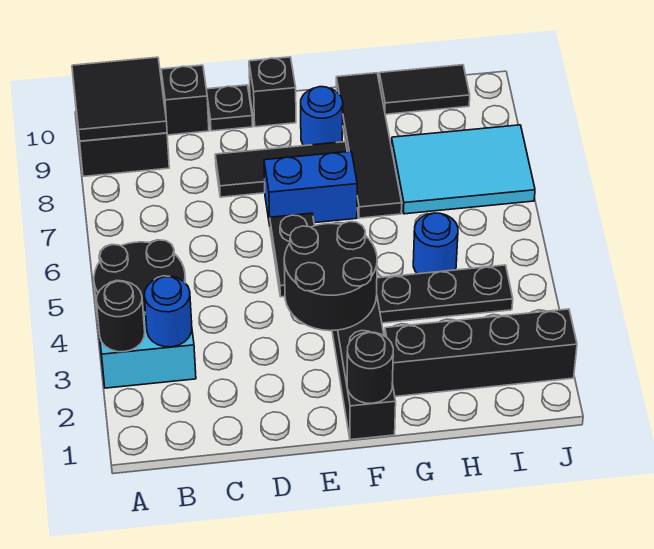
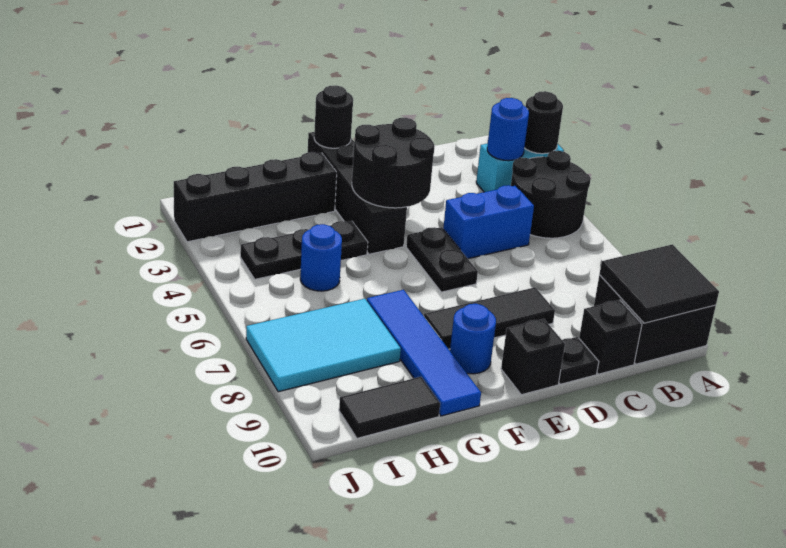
blue brick E7:F7 level 1 -> blue brick C5:D5 level 1
black tile G7:G10 level 1 -> blue tile G7:G10 level 1

